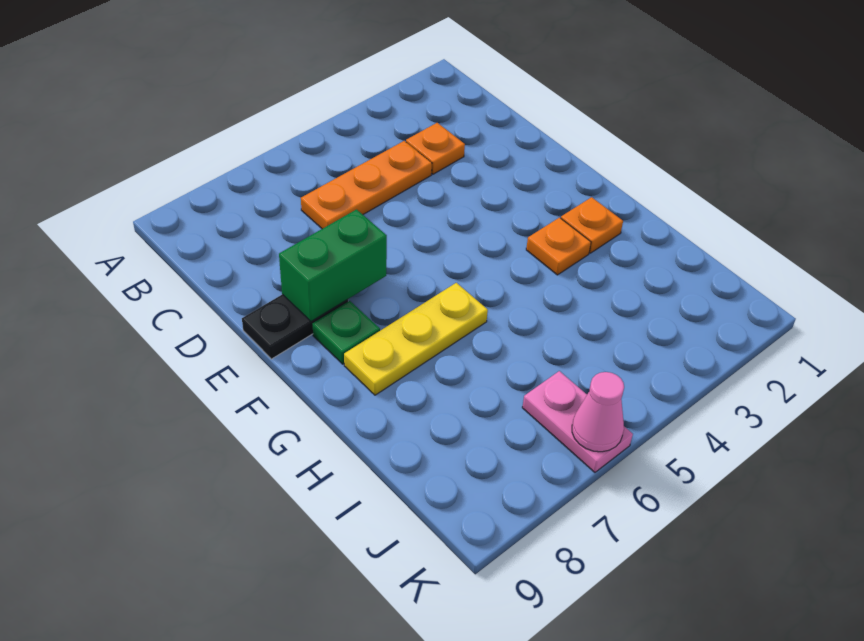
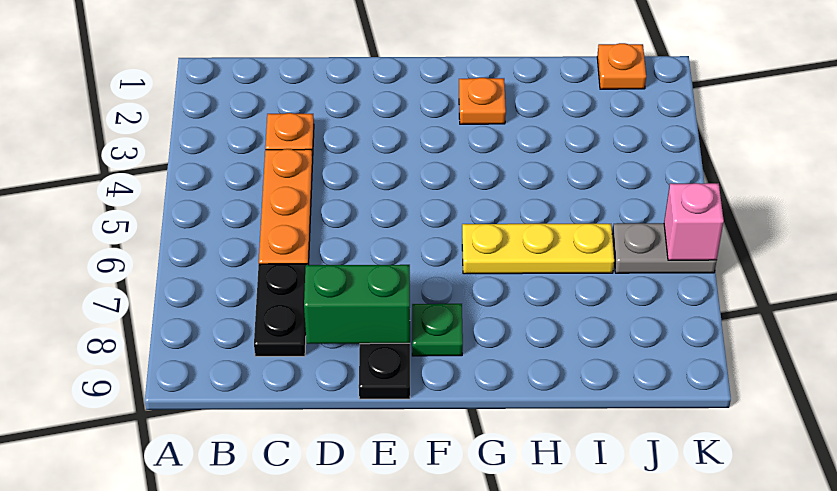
none -> black plate C7:C8 level 1
green brick E7:E8 level 2 -> green brick D8:E8 level 2
orange plate G3 level 1 -> orange plate J1 level 1
yellow plate G6:G8 level 1 -> yellow plate G6:I6 level 1
pink plate J6:K6 level 1 -> grey plate J6:K6 level 1
pink cone K6 level 2 -> pink brick K6 level 2

